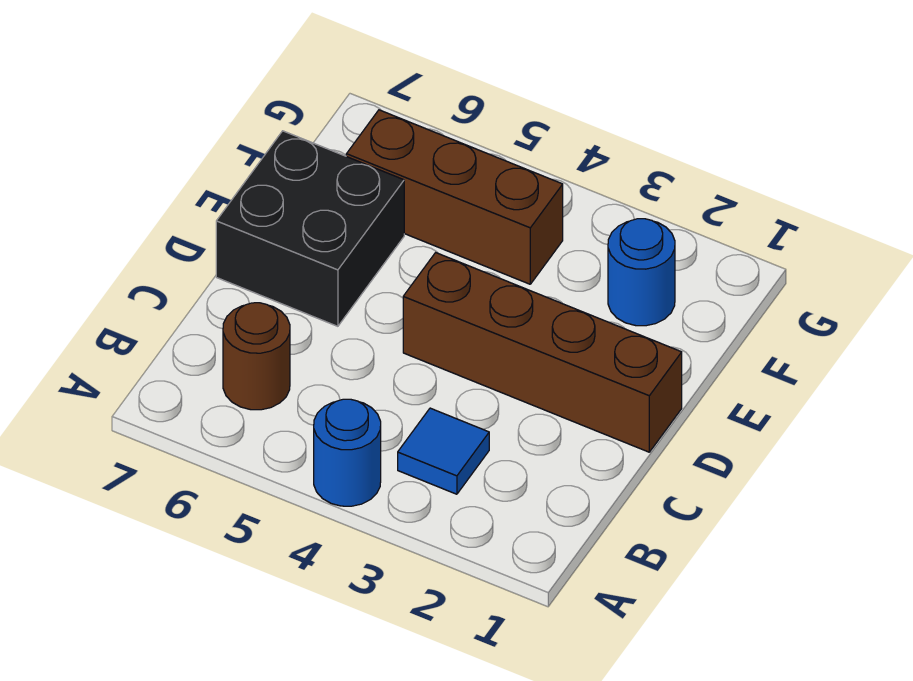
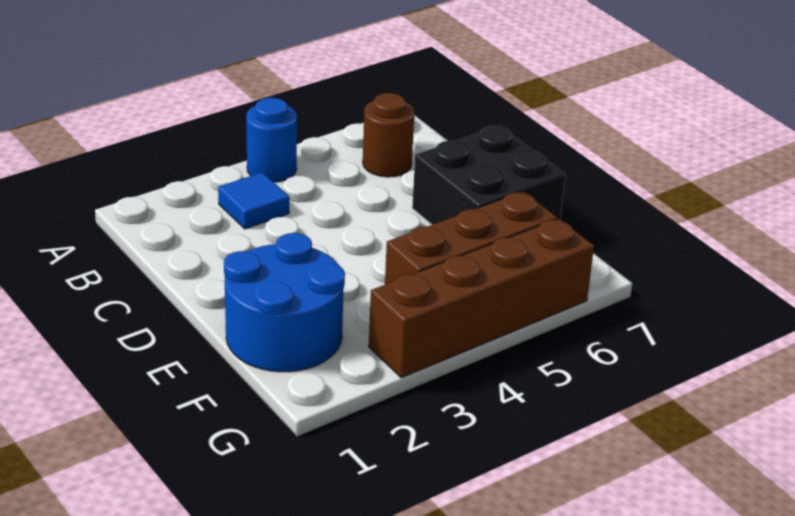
brown brick D1:D4 level 1 -> brown brick G3:G6 level 1
blue round brick F2 level 1 -> blue round brick E1:F2 level 1

